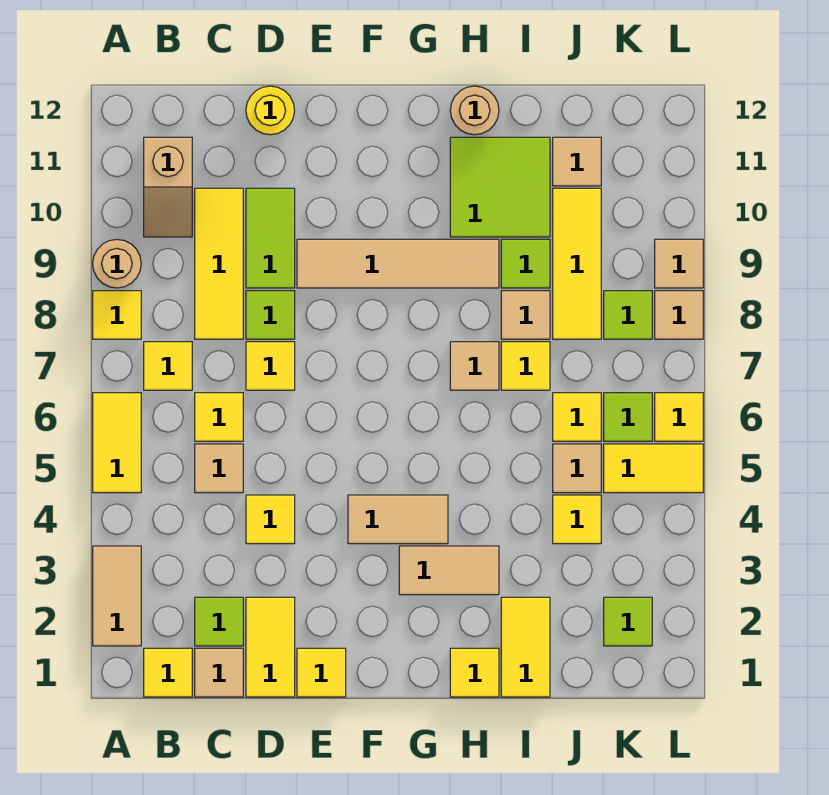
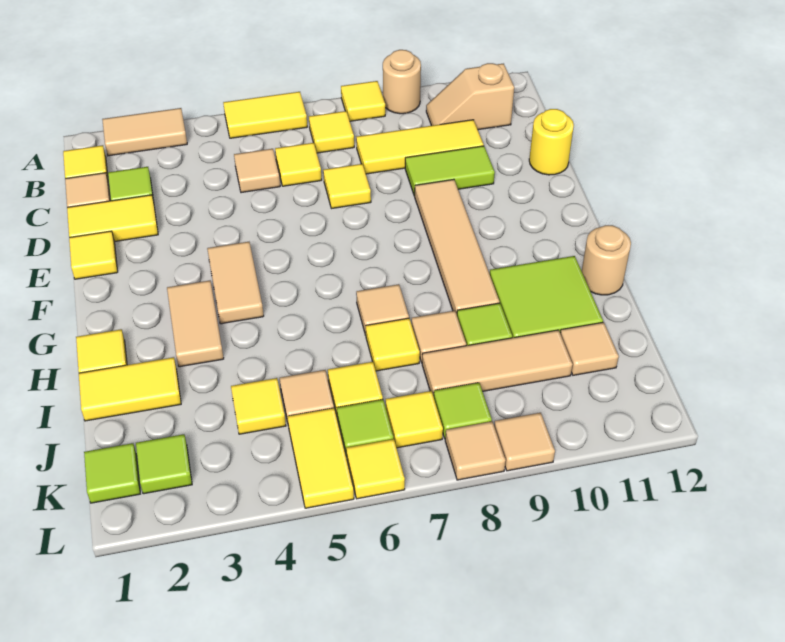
yellow tile D4 level 1 -> yellow tile K7 level 1
lime tile D8 level 1 -> lime tile K1 level 1
yellow tile J8:J10 level 1 -> tan tile J8:J10 level 1

